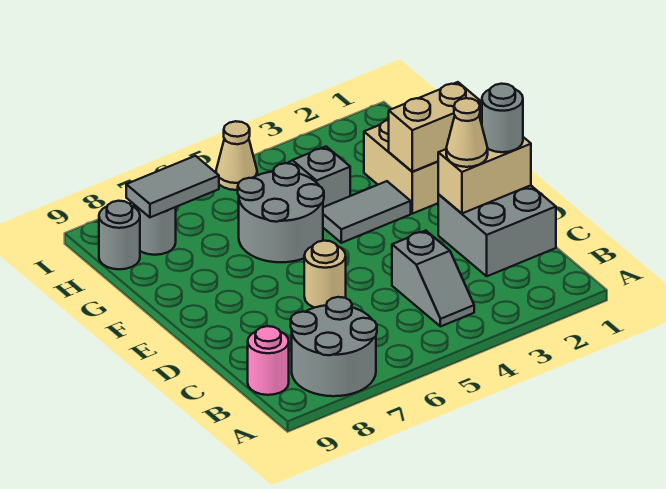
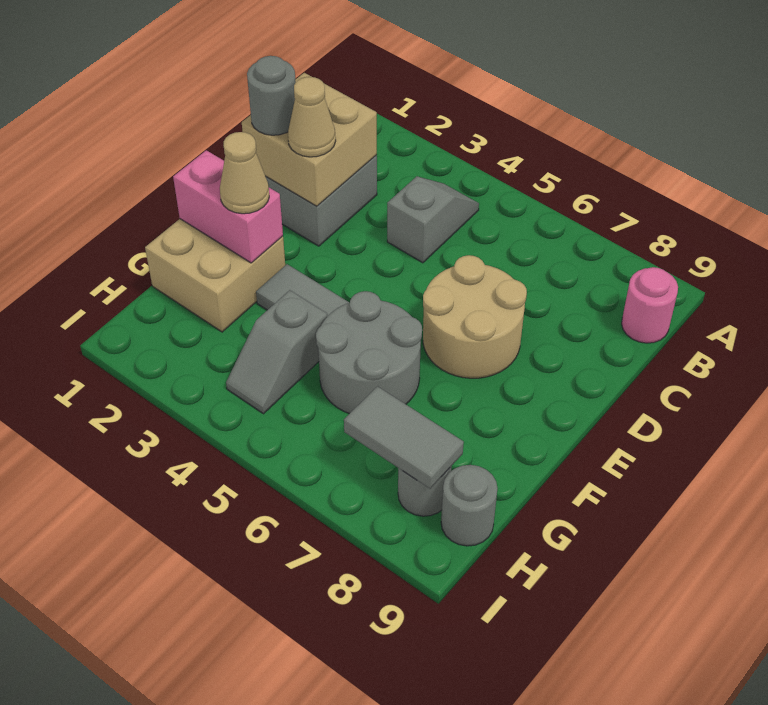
grey round brick A7:B8 level 1 -> none
tan brick D1:D2 level 2 -> tan brick C1:D2 level 2
tan round brick D6 level 1 -> tan round brick D6:E7 level 1
tan brick F1:F2 level 2 -> pink brick F1:F2 level 2
tan cone I5 level 1 -> tan cone F2 level 3

